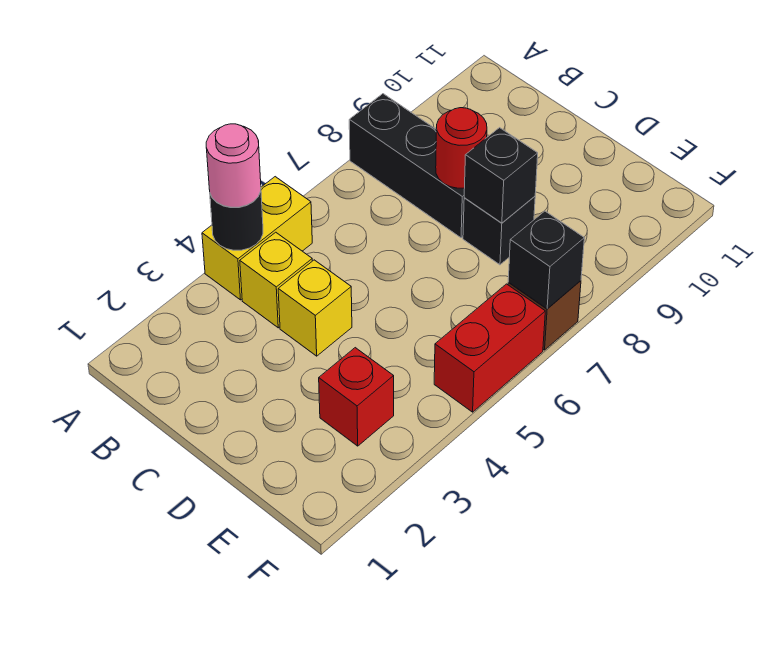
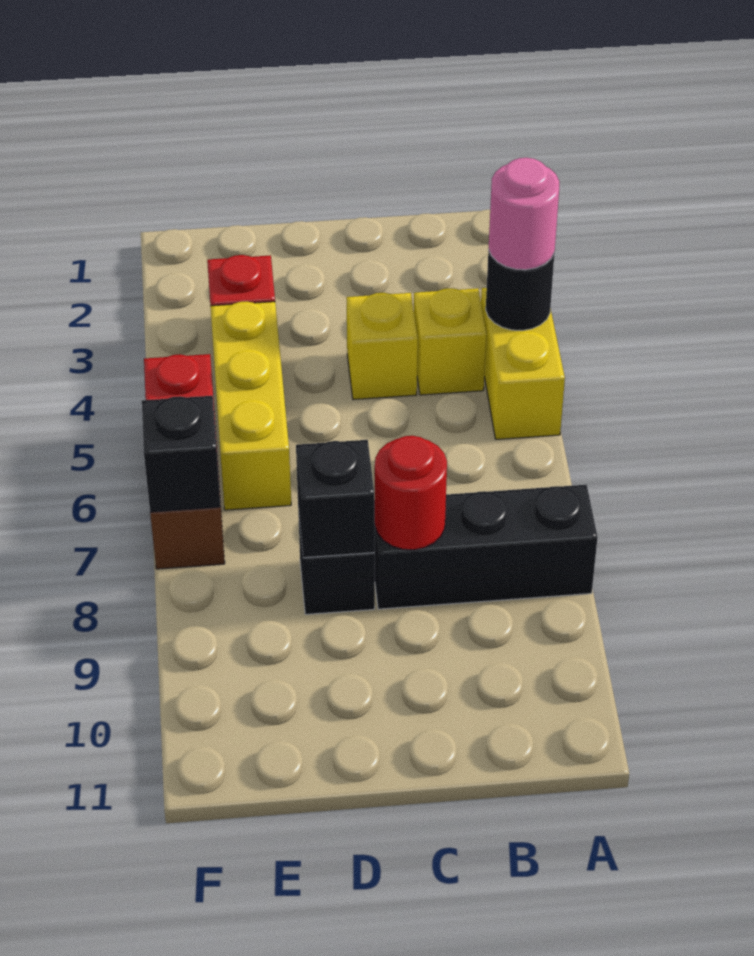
none -> yellow brick E4:E6 level 1

